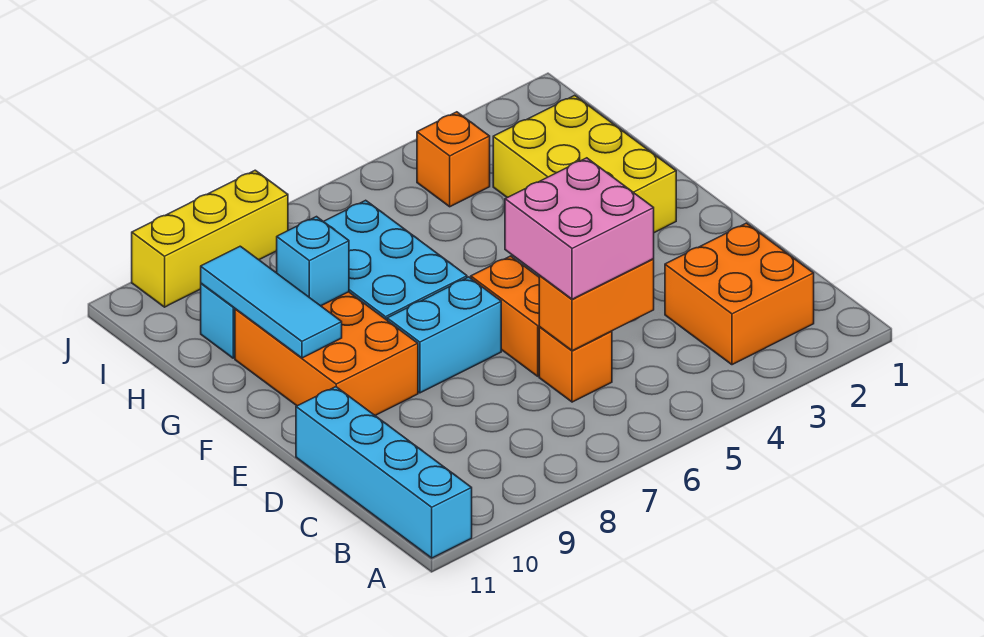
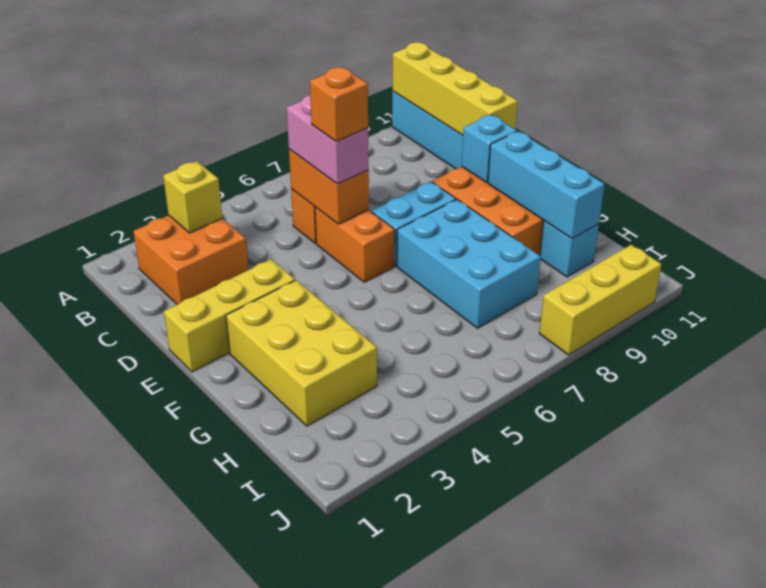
none -> yellow brick A11:D11 level 2
none -> yellow brick B3 level 2
orange brick C5:C6 level 2 -> orange brick C6:D6 level 2
pink brick C5:D6 level 3 -> pink brick C6:D6 level 3
none -> yellow brick E1:E3 level 1
cyan tile F10:H10 level 2 -> cyan brick F10:H10 level 2
cyan brick G9 level 2 -> cyan brick E10 level 2
orange brick I4 level 1 -> orange brick D6 level 4

